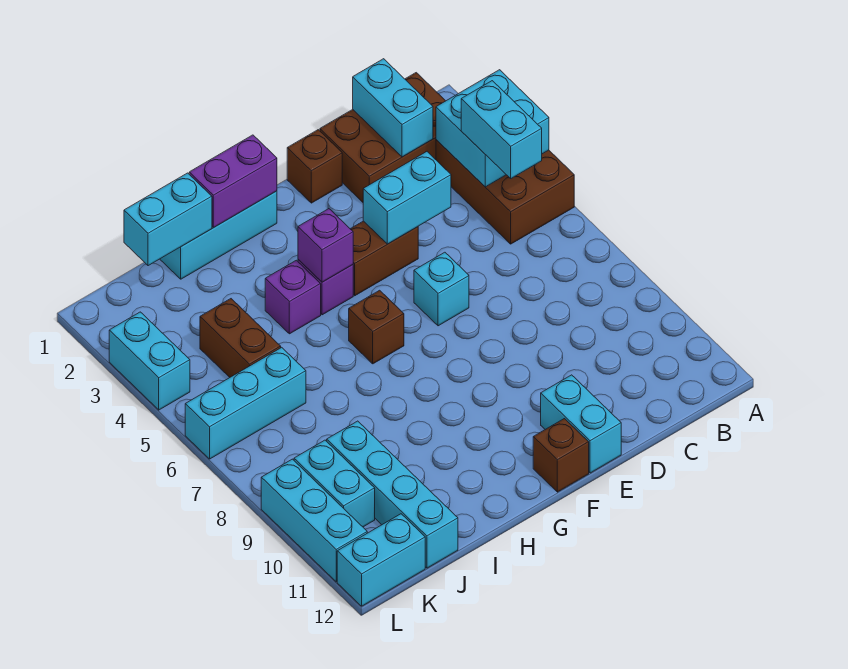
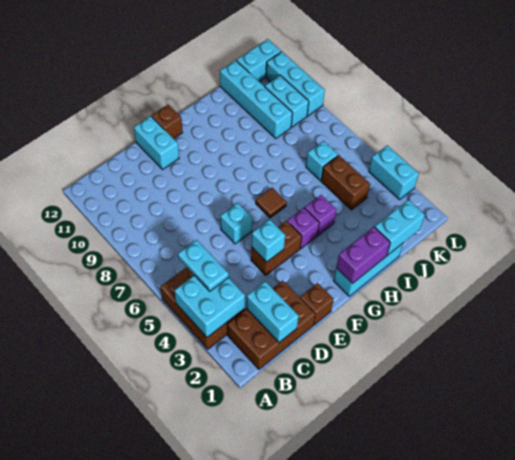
cyan brick B4:B5 level 3 -> cyan plate B4:B5 level 3
cyan brick D4:E4 level 2 -> cyan brick E4 level 2
purple brick G4 level 2 -> none
brown brick G6 level 1 -> brown tile G6 level 1
cyan brick J6:L6 level 1 -> cyan brick J6 level 1

